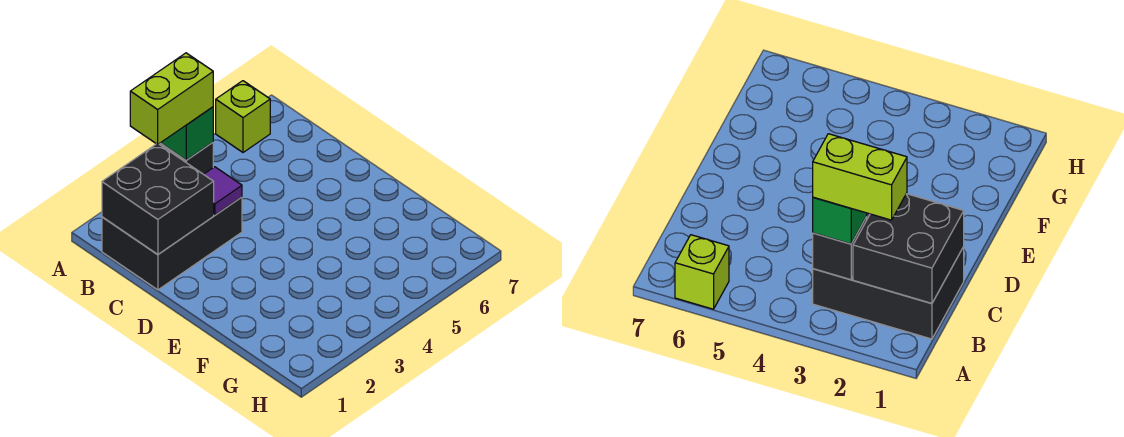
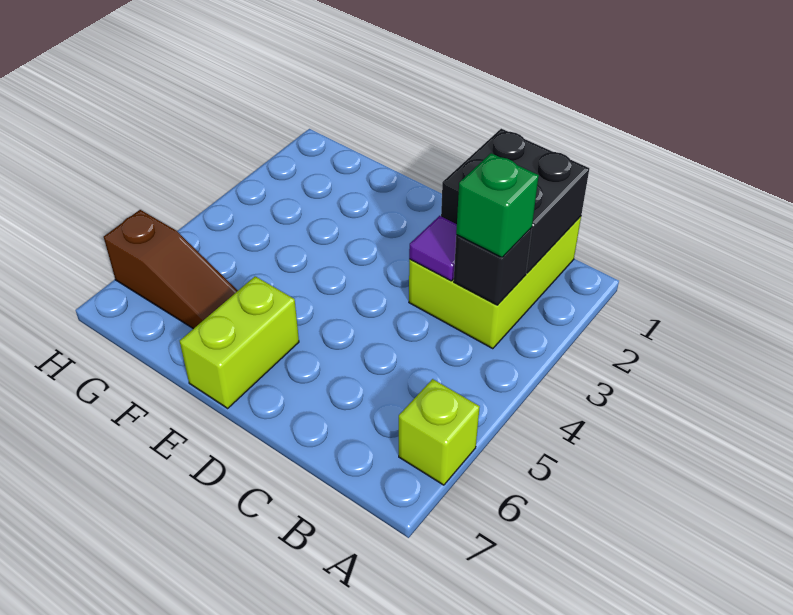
black brick B1:C3 level 1 -> lime brick B1:C3 level 1
lime brick B2:B3 level 4 -> lime brick E6:E7 level 1
none -> brown slope F6:H6 level 1 top H

